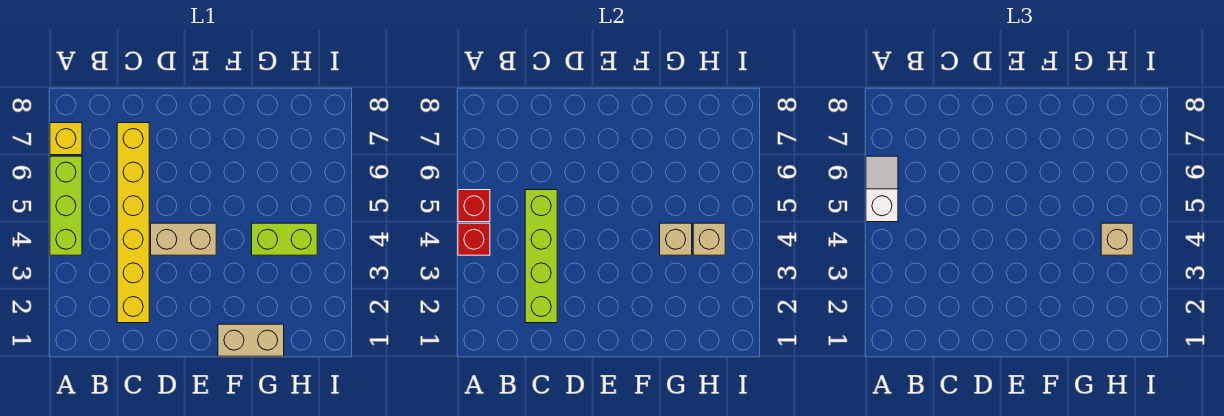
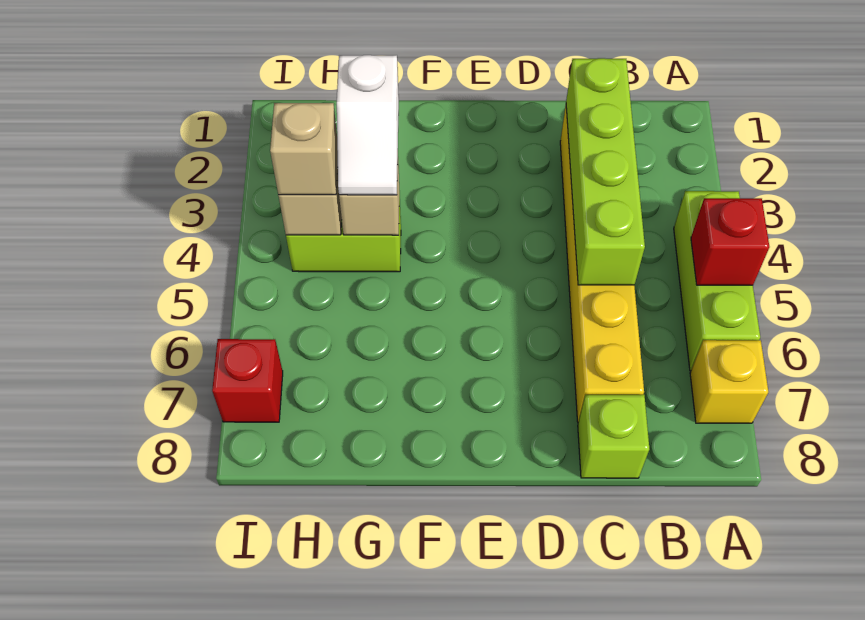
red brick A4 level 2 -> red brick I7 level 1
white slope A5:A6 level 3 top 5 -> white slope G3:G4 level 3 top 3
none -> lime brick C8 level 1
tan brick D4:E4 level 1 -> none
tan brick F1:G1 level 1 -> none

